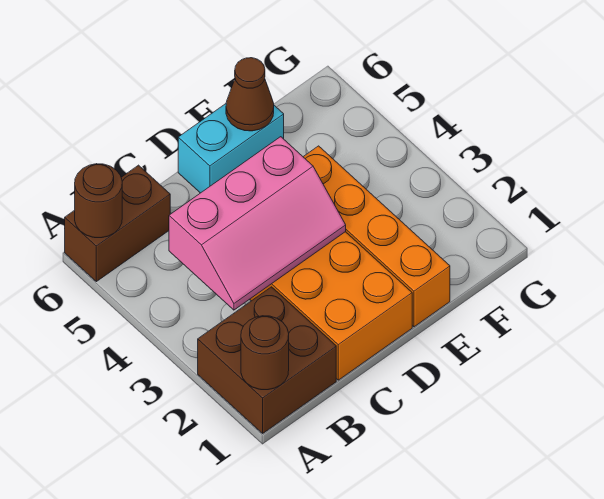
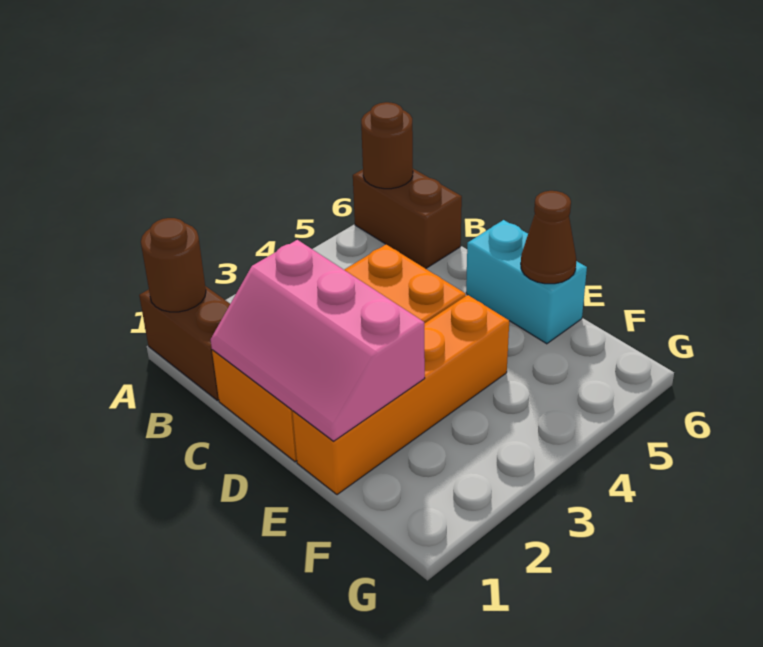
brown brick A1:B2 level 1 -> brown brick A1:B1 level 1
pink slope B3:D4 level 2 top 4 -> pink slope C1:E2 level 2 top 2

